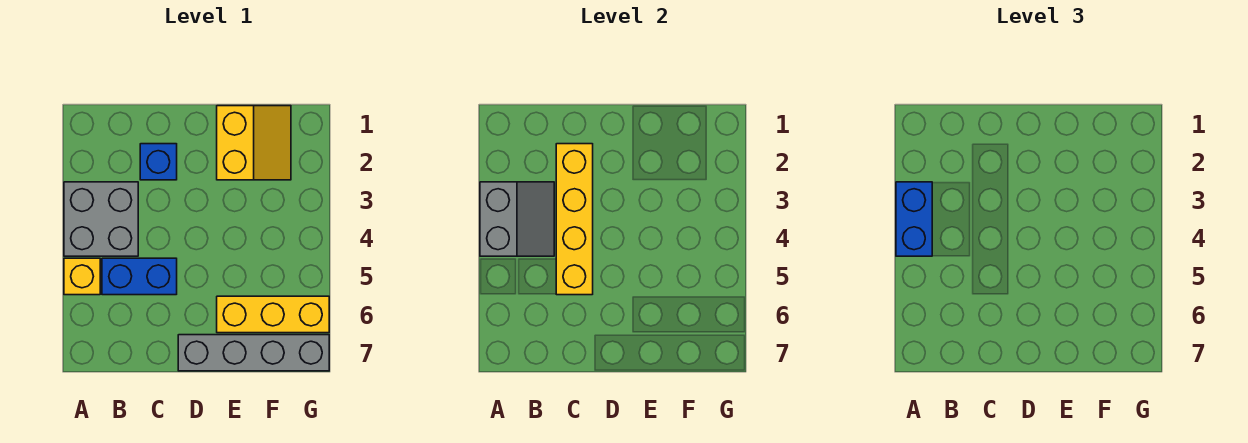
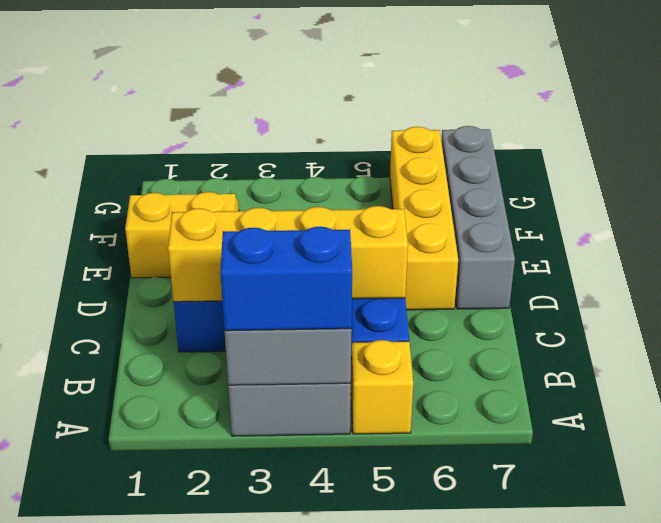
yellow brick E6:G6 level 1 -> yellow brick D6:G6 level 1

